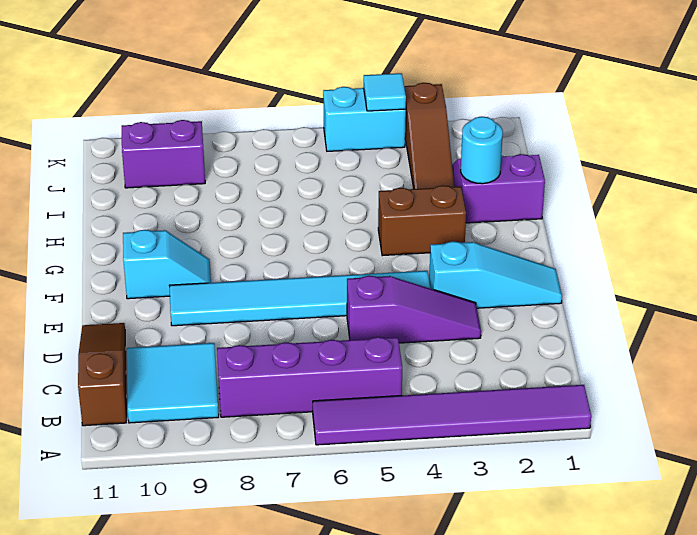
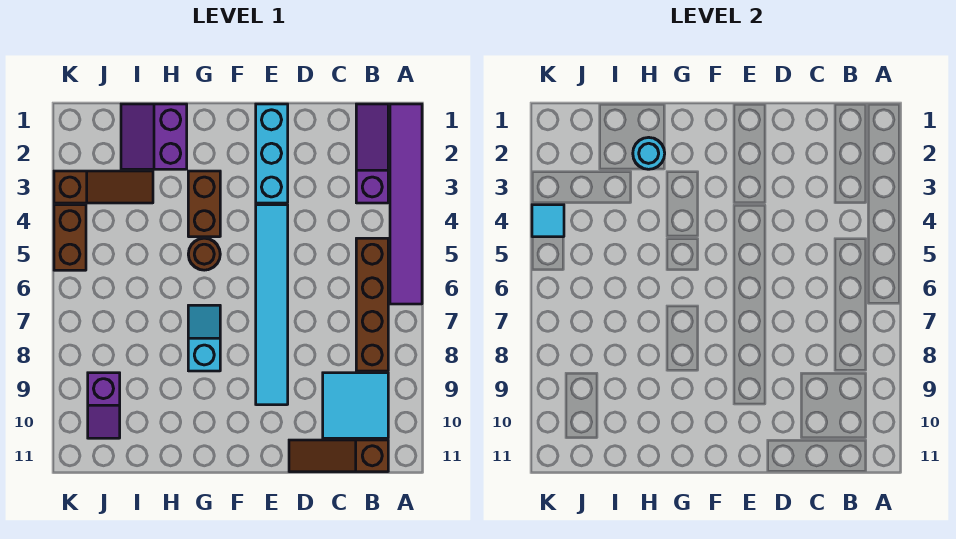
purple brick B5:B8 level 1 -> brown brick B5:B8 level 1
purple slope D3:D5 level 1 top 5 -> purple slope B1:B3 level 1 top 3
cyan slope E1:E3 level 1 top 3 -> cyan brick E1:E3 level 1
cyan slope F9:F10 level 1 top 10 -> cyan slope G7:G8 level 1 top 8
none -> brown round brick G5 level 1
purple brick J9:J10 level 1 -> purple slope J9:J10 level 1 top 9
cyan brick K4:K5 level 1 -> brown brick K4:K5 level 1

